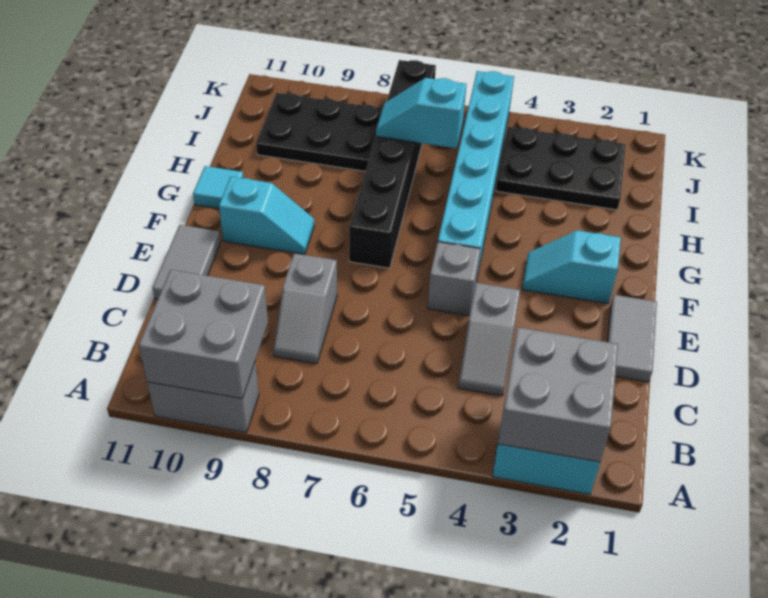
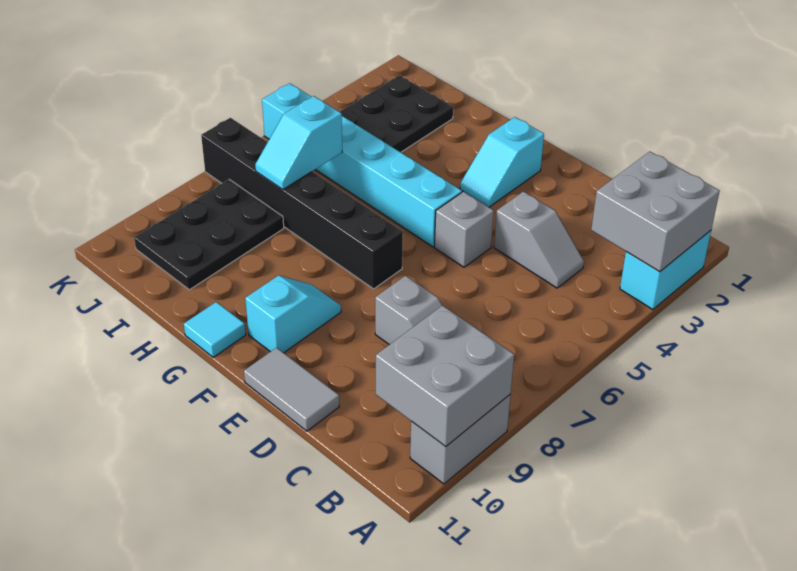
grey tile D1:E1 level 1 -> none

